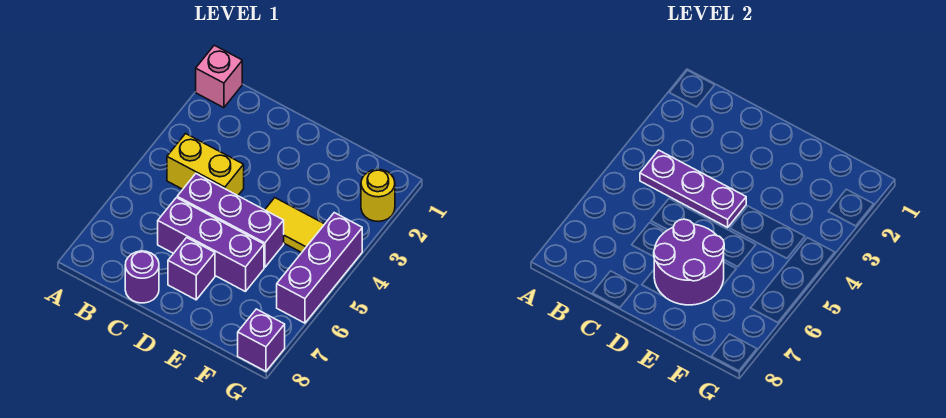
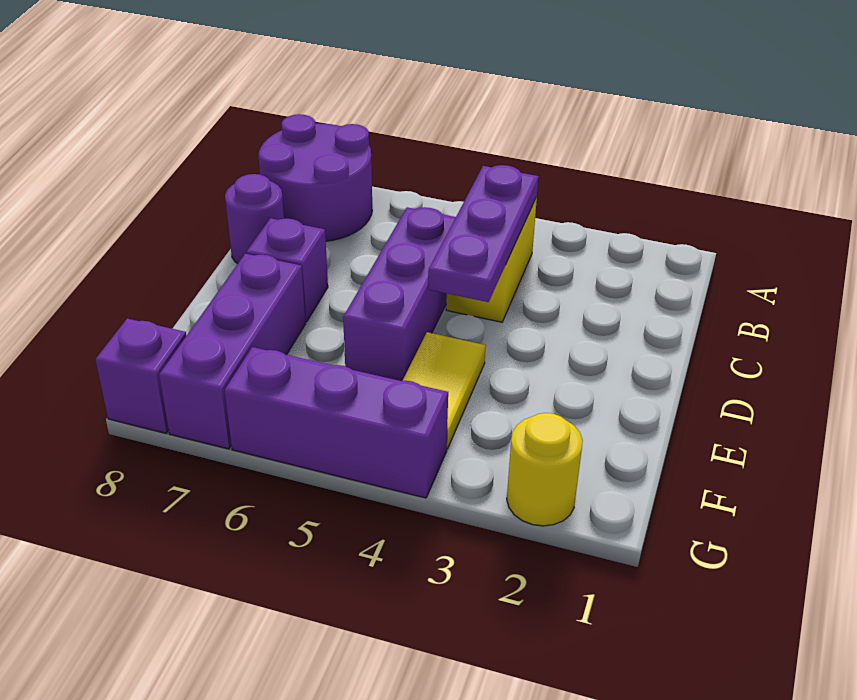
pink brick A1 level 1 -> none
purple brick C6:E6 level 1 -> purple brick E7:G7 level 1
purple round brick D6:E7 level 2 -> purple round brick A7:B8 level 1

